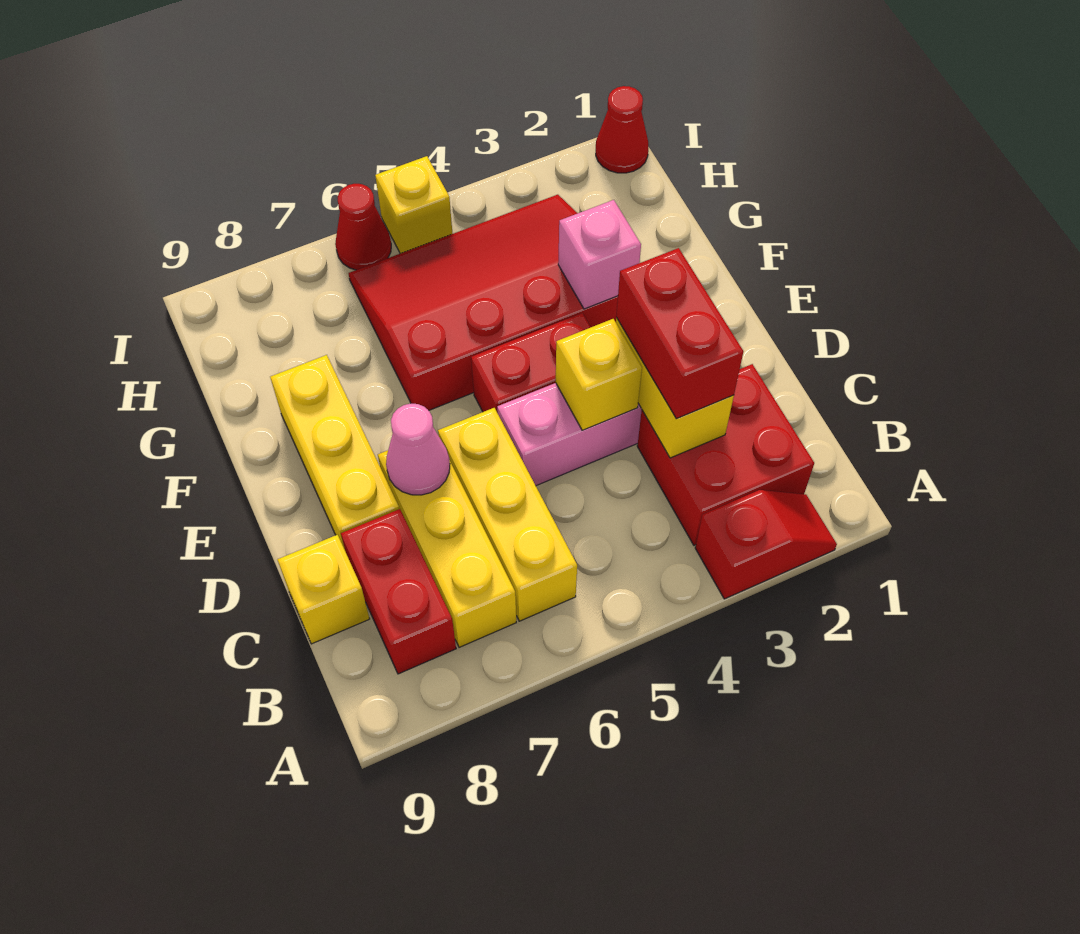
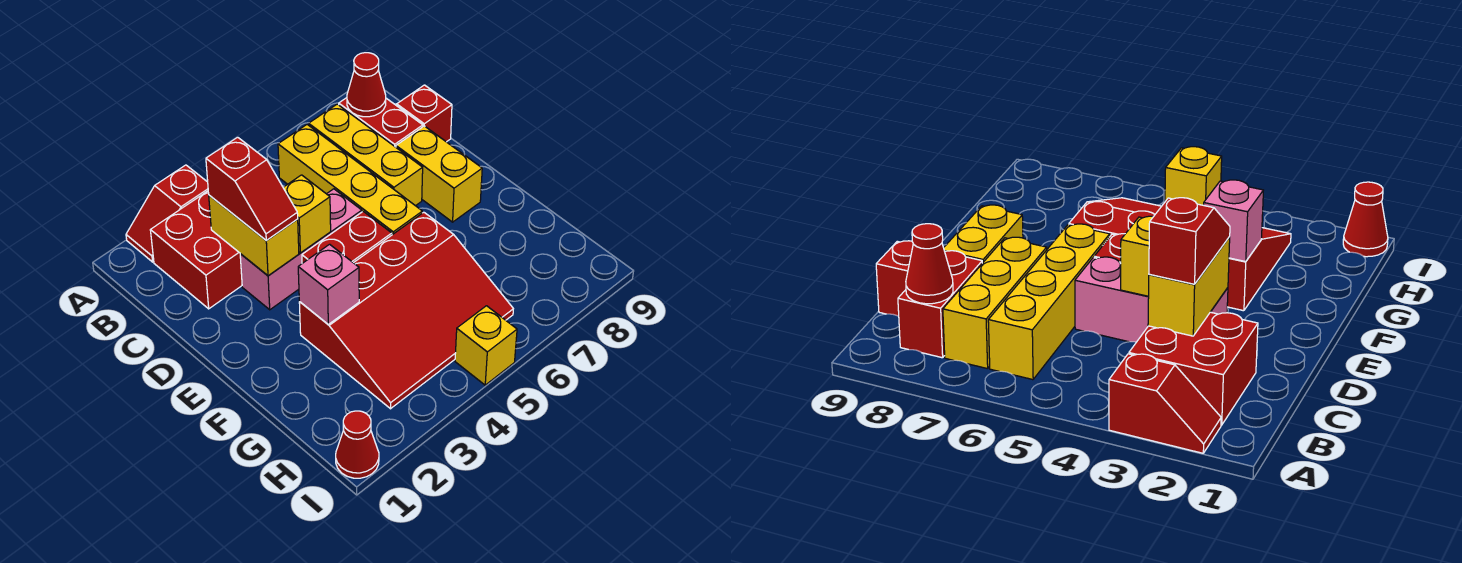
yellow brick B6:D6 level 1 -> yellow brick B6:E6 level 1
red brick C3:D3 level 3 -> red slope C3:D3 level 3 top C
yellow brick C9 level 1 -> red brick C9 level 1
pink cone D7 level 2 -> none
yellow brick D8:F8 level 1 -> yellow brick D8:E8 level 1
red cone I6 level 1 -> red cone B8 level 2

